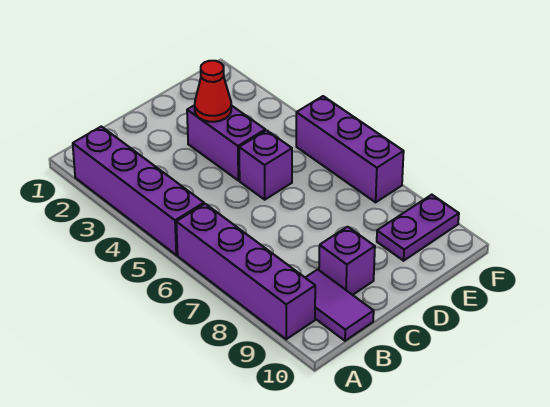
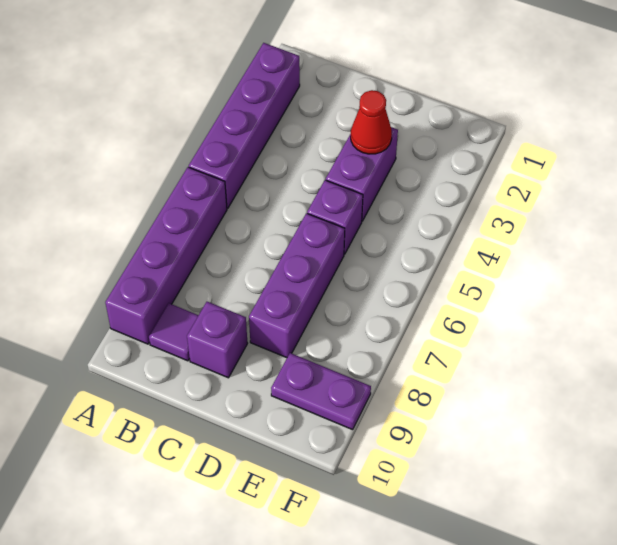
purple tile B9:B10 level 1 -> purple tile B9 level 1
purple brick F5:F7 level 1 -> purple brick D6:D8 level 1

